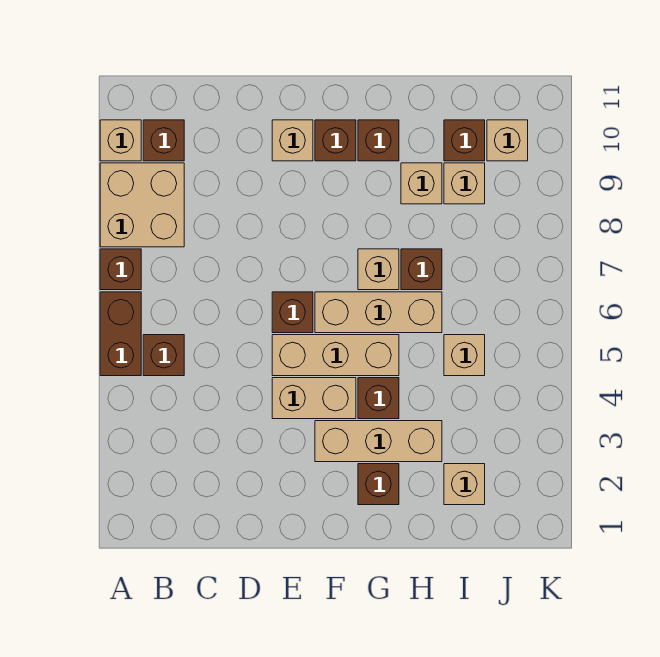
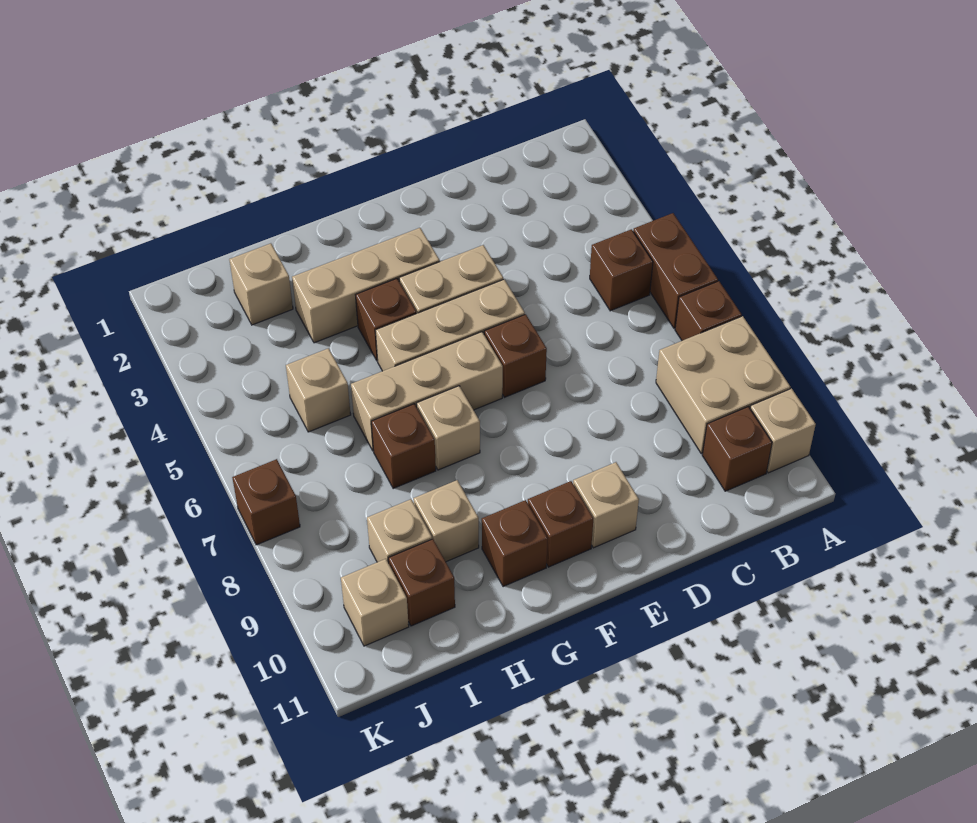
brown brick G2 level 1 -> brown brick K7 level 1

